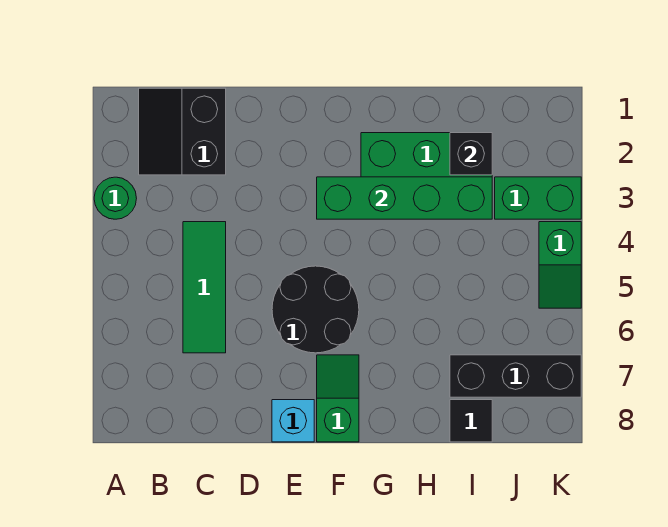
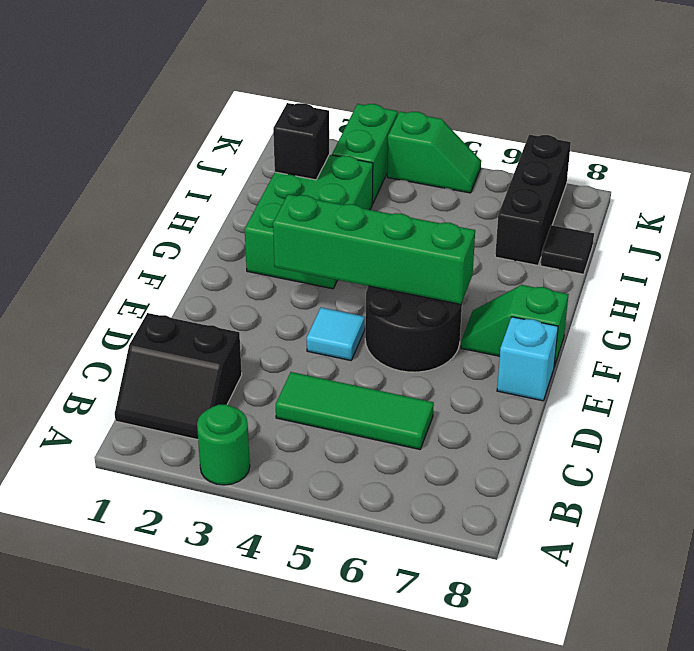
none -> cyan tile E4 level 1
green brick F3:I3 level 2 -> green brick F3:F6 level 2

